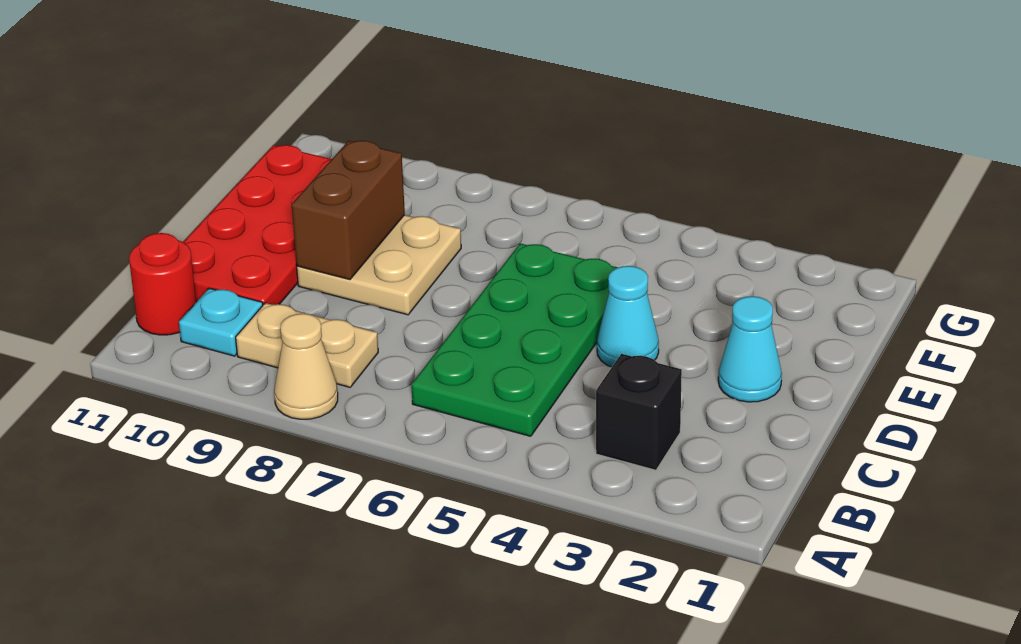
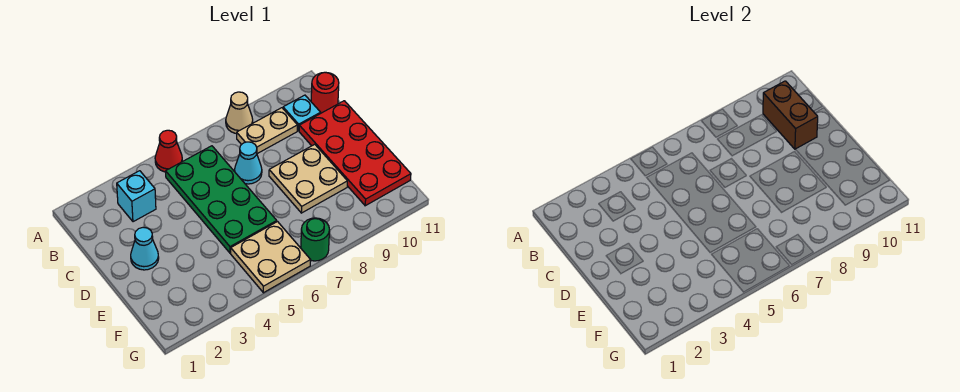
none -> red cone A5 level 1
black brick B3 level 1 -> cyan brick B3 level 1
cyan cone D4 level 1 -> cyan cone C7 level 1
brown brick D9:E9 level 2 -> brown brick B10:C10 level 2
none -> tan plate F5:G6 level 1
none -> green round brick G7 level 1

